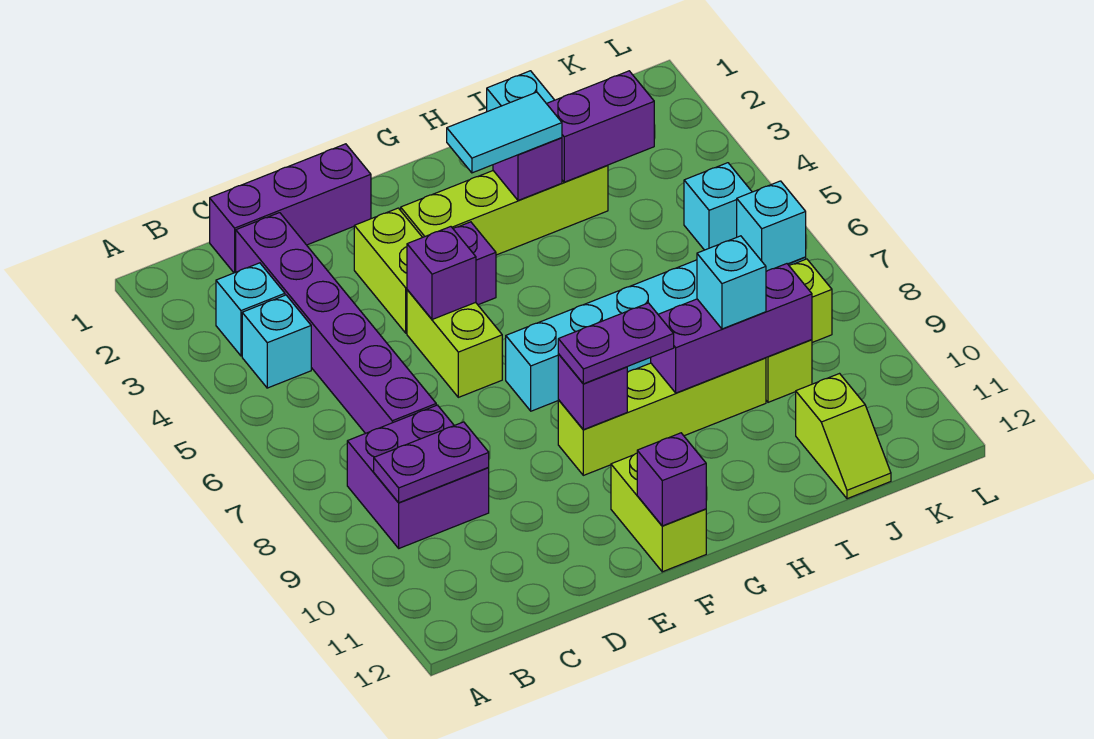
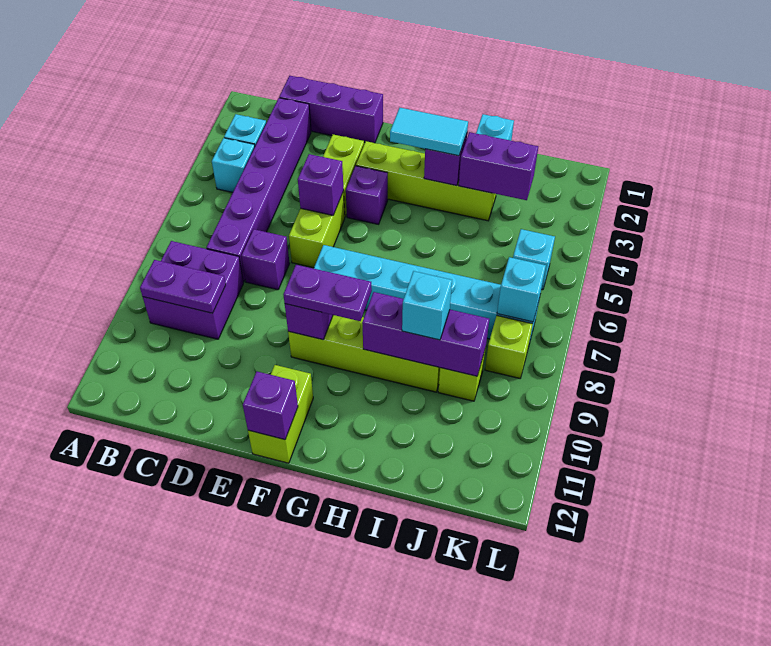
none -> purple brick D7 level 1
lime slope J11:J12 level 1 top 11 -> none

